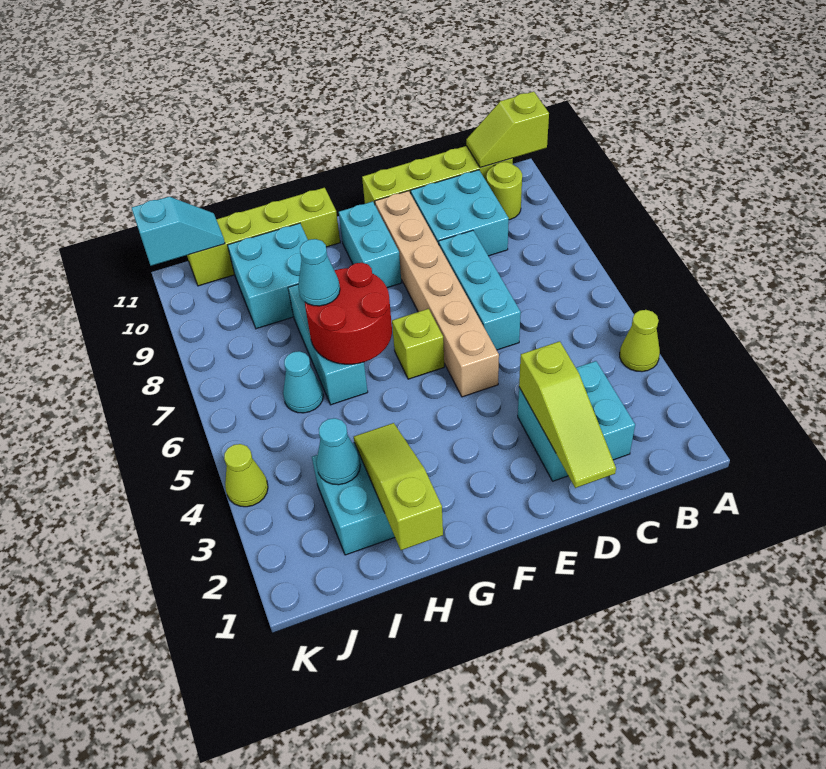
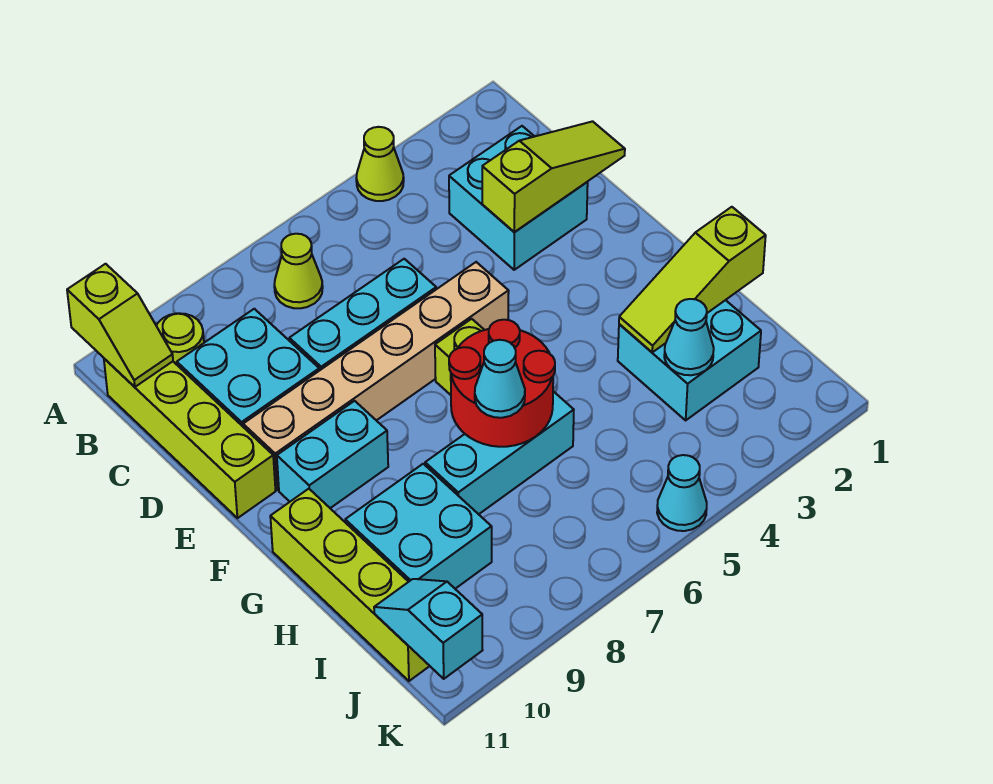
cyan cone I6 level 1 -> cyan cone K5 level 1
lime cone K4 level 1 -> lime cone B7 level 1

